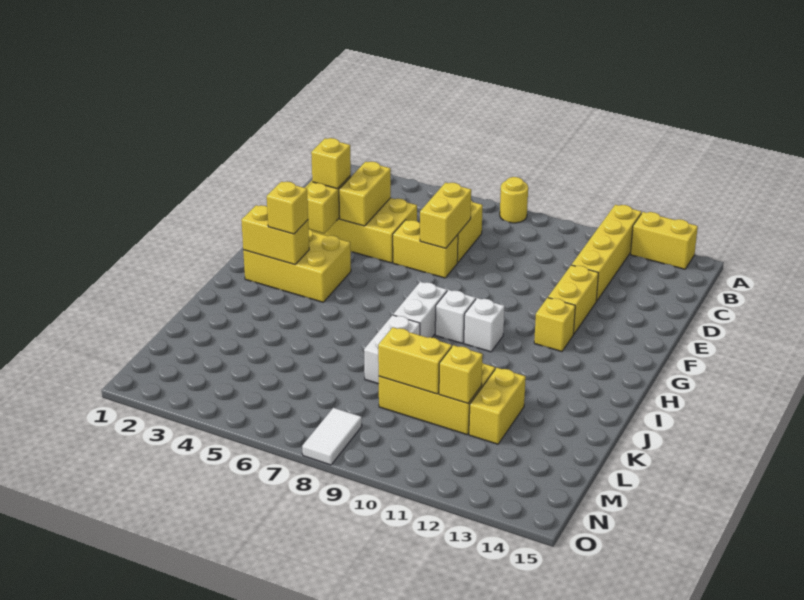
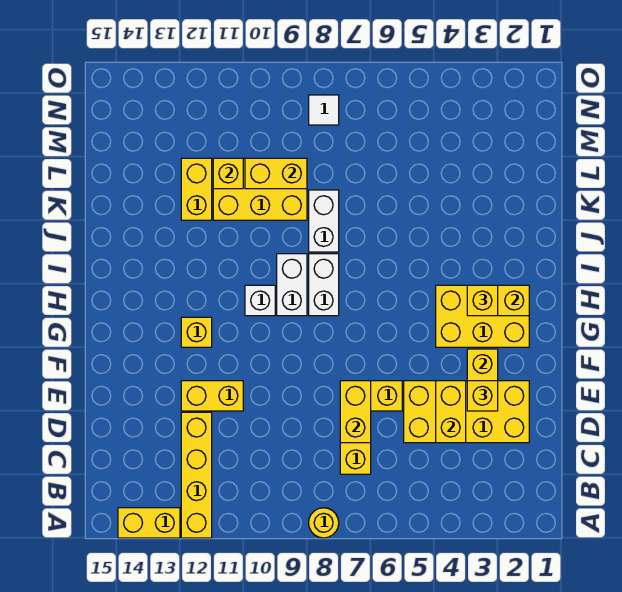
yellow brick E12:F12 level 1 -> yellow brick E11:E12 level 1
white brick H9 level 1 -> white brick H9:I9 level 1
white tile N8:O8 level 1 -> white tile N8 level 1

